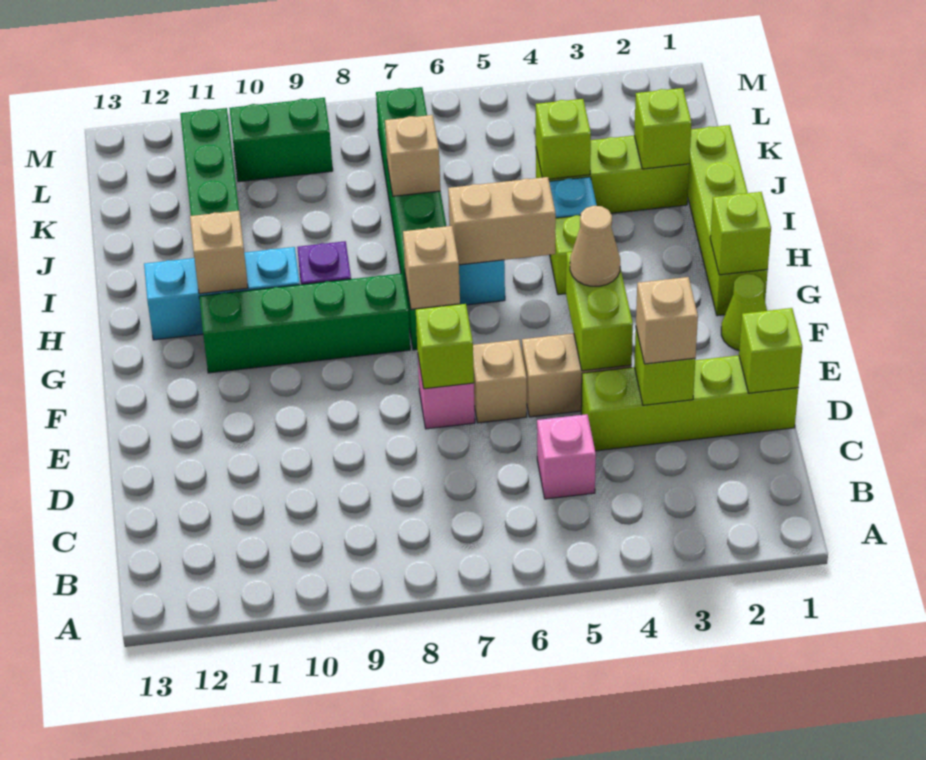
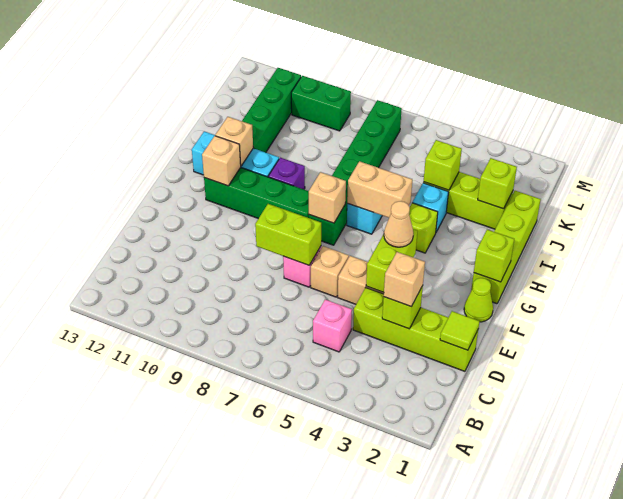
lime brick D1 level 2 -> lime tile D1 level 2
lime brick E7 level 2 -> lime brick E7:E8 level 2
tan brick J7 level 2 -> tan brick G11 level 2

